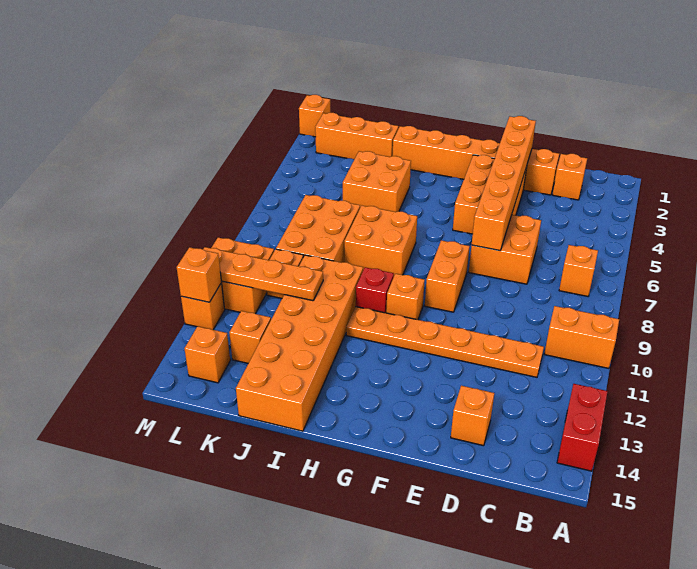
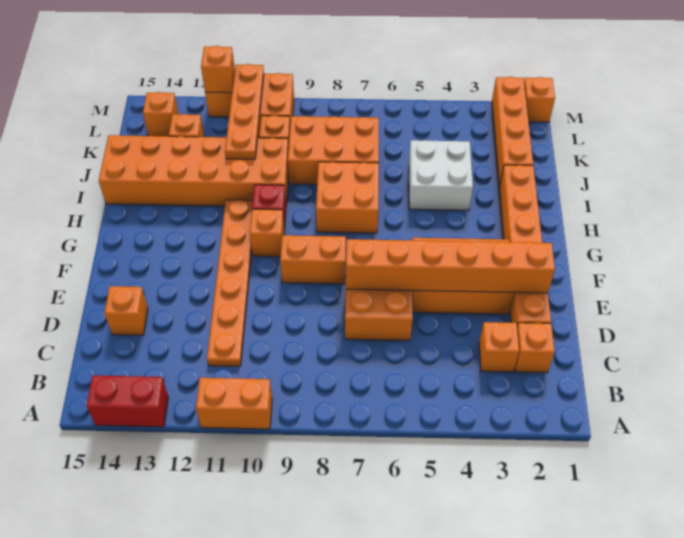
orange brick A10:B10 level 1 -> orange brick A10:A11 level 1
orange brick B7 level 1 -> orange brick C3 level 1
orange brick I4:J5 level 1 -> white brick I4:J5 level 1
orange brick J2:L2 level 1 -> orange brick J2:M2 level 1

